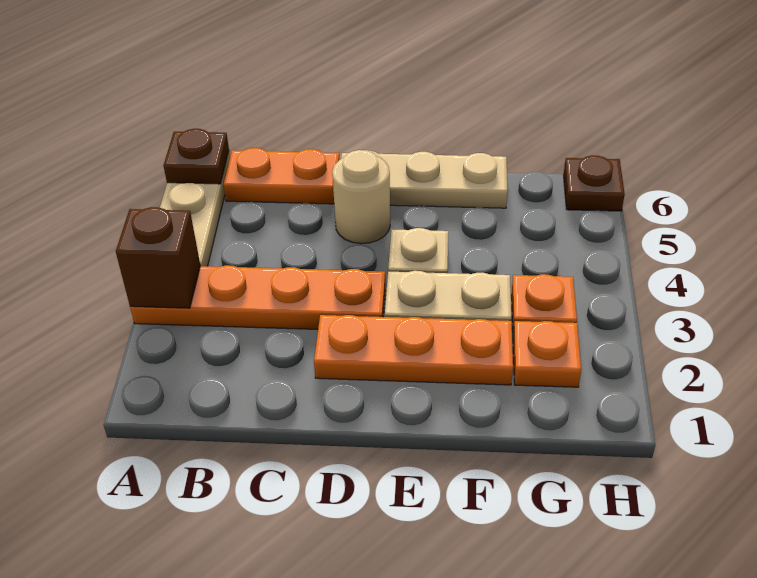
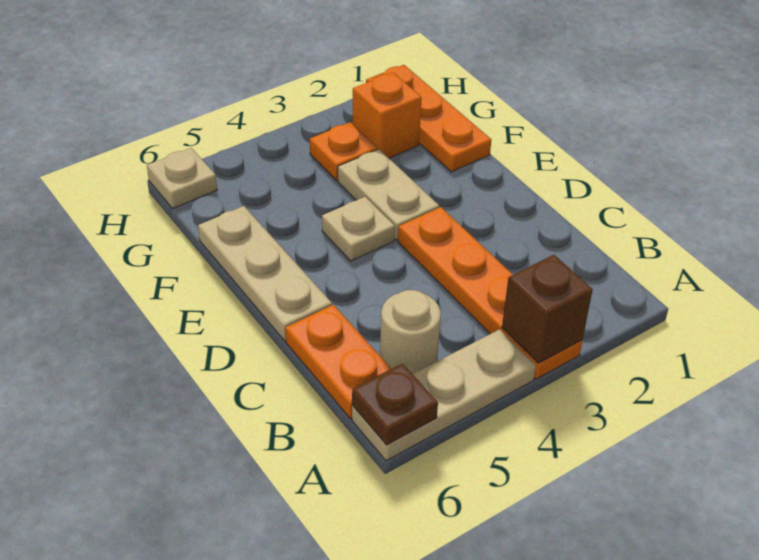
orange plate D2:F2 level 1 -> orange plate F1:H1 level 1
tan round brick D5 level 1 -> tan round brick B5 level 1
orange plate G2 level 1 -> orange brick G2 level 1
brown plate H6 level 1 -> tan plate H6 level 1

